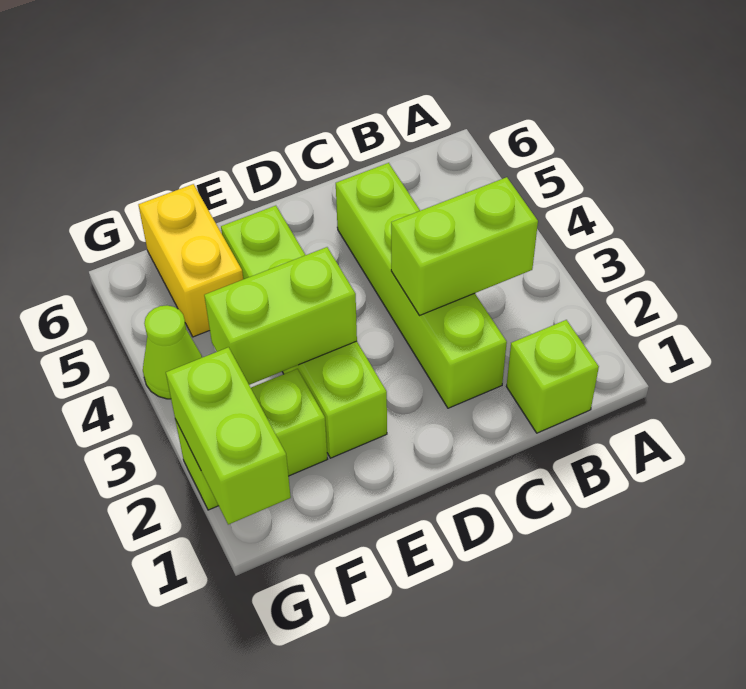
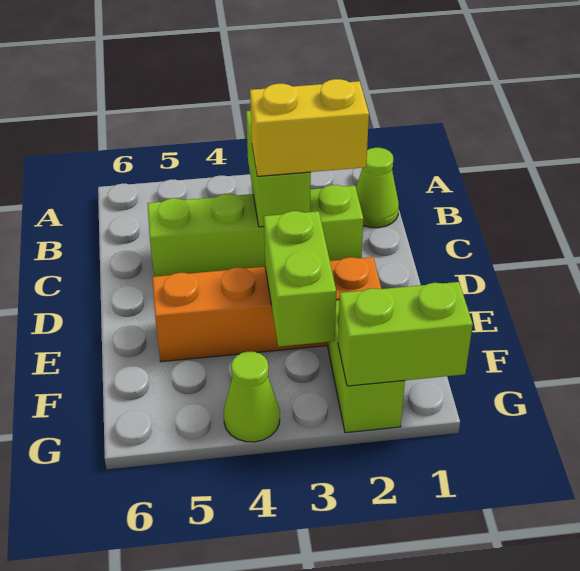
lime brick B1 level 1 -> lime cone B1 level 1
lime brick E2:E5 level 1 -> orange brick E2:E5 level 1
yellow brick F5:F6 level 1 -> yellow brick C2:C3 level 3

